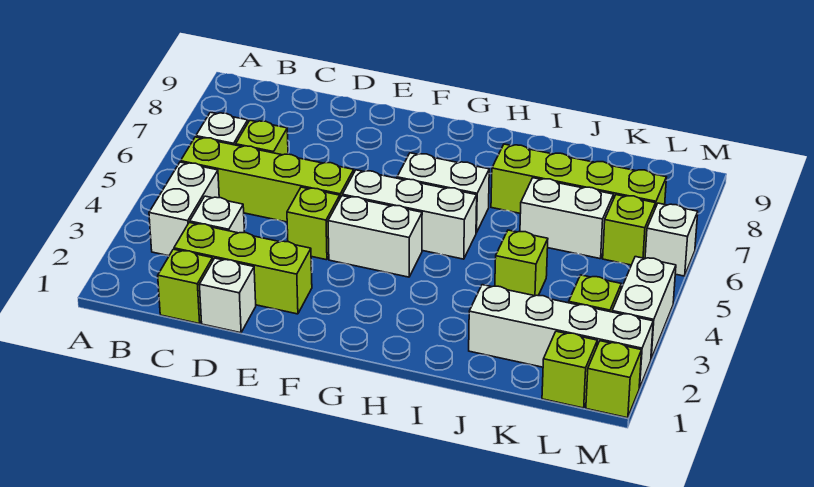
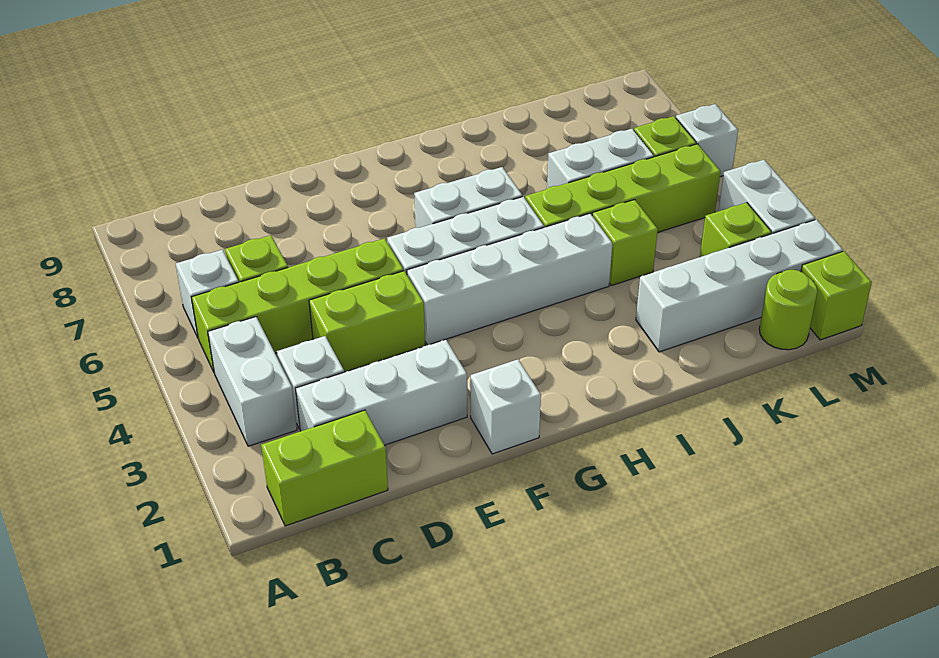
lime brick C1 level 1 -> lime brick B1:C1 level 1
lime brick C2:E2 level 1 -> white brick C2:E2 level 1
white brick D1 level 1 -> white brick F1 level 1
lime brick E4 level 1 -> lime brick D4:E4 level 1
white brick F4:G4 level 1 -> white brick F4:I4 level 1
lime brick I7:L7 level 1 -> lime brick I5:L5 level 1
lime brick L1 level 1 -> lime round brick L1 level 1

